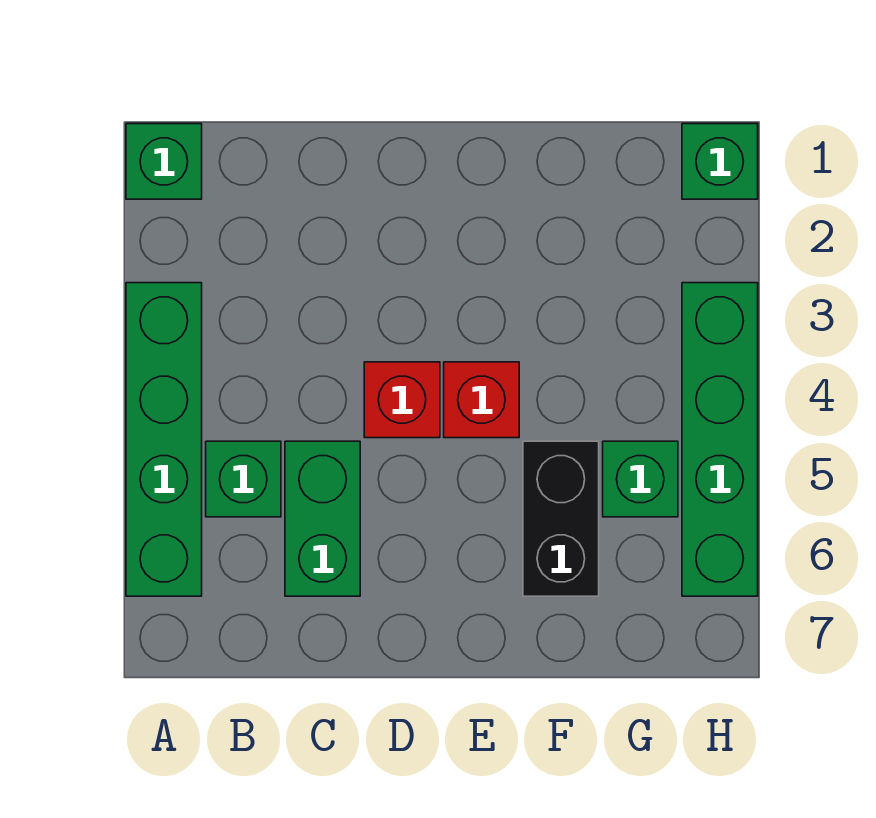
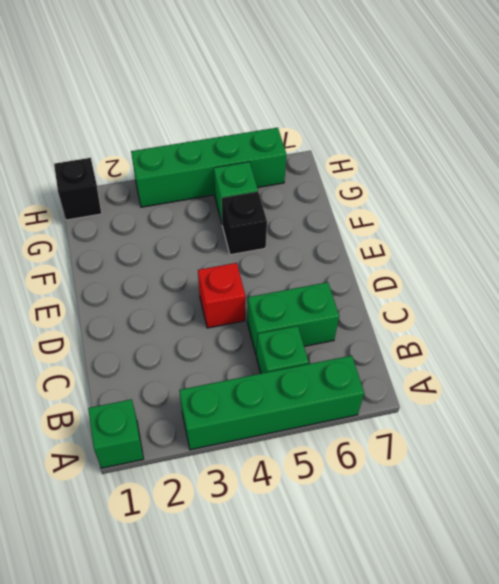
red brick E4 level 1 -> none
black brick F5:F6 level 1 -> black brick F5 level 1
green brick H1 level 1 -> black brick H1 level 1

